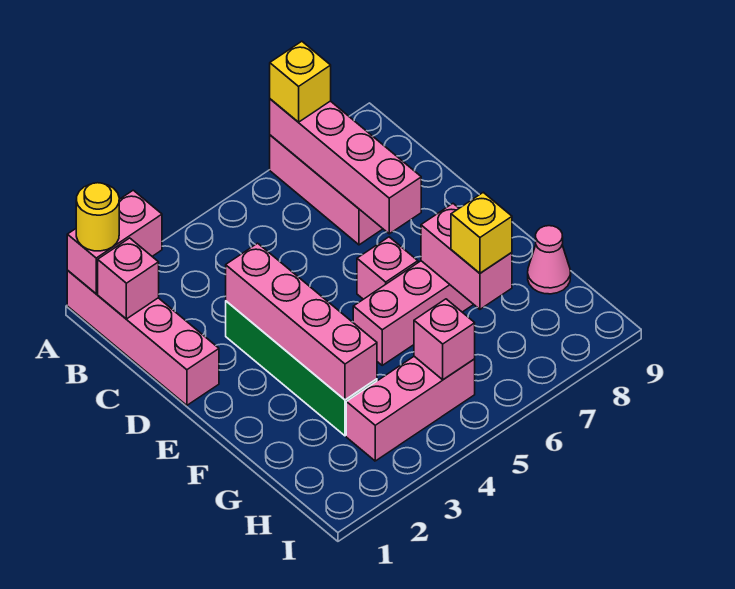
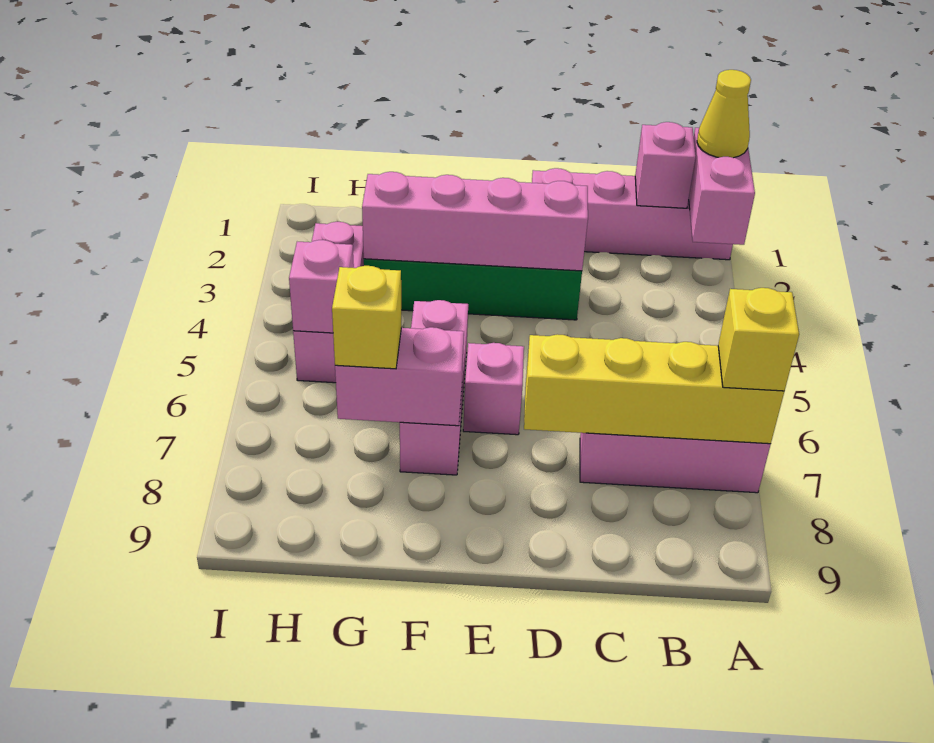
yellow round brick A1 level 3 -> yellow cone A1 level 3
pink brick A7:D7 level 2 -> yellow brick A7:D7 level 2
pink cone G9 level 1 -> none

